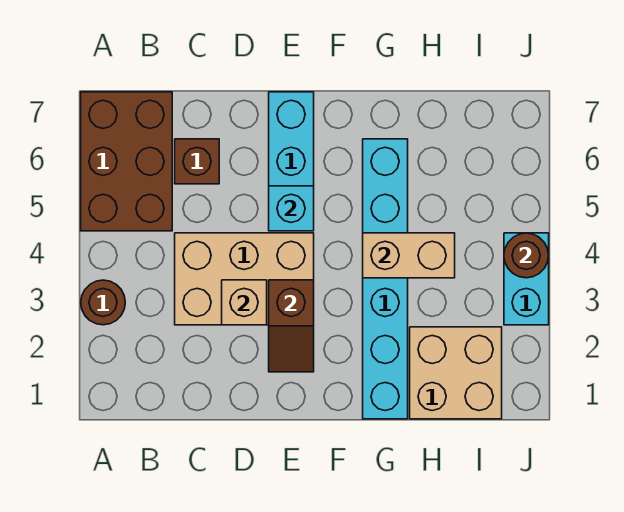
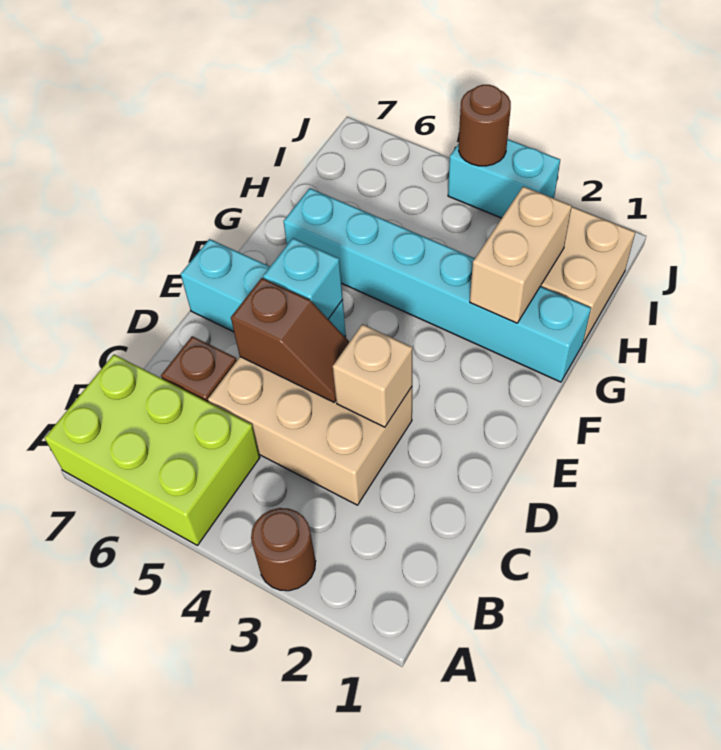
brown brick A5:B7 level 1 -> lime brick A5:B7 level 1
tan brick C3:E4 level 1 -> tan brick C3:D5 level 1
brown slope E2:E3 level 2 top 3 -> brown slope D4:D5 level 2 top 5
tan brick G4:H4 level 2 -> tan brick G2:H2 level 2

